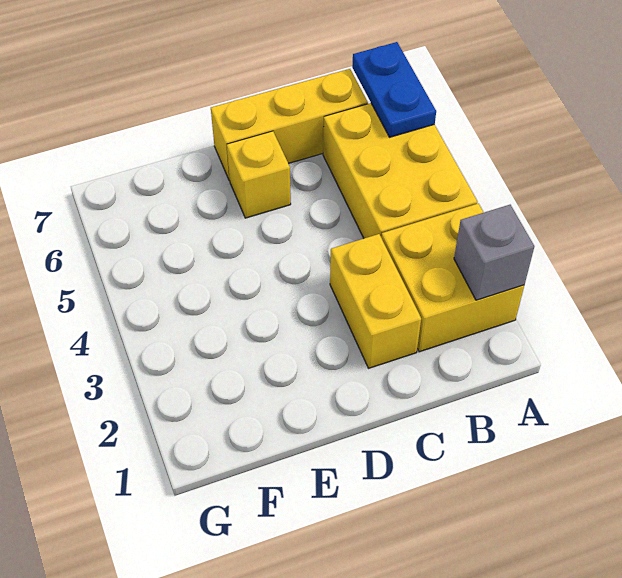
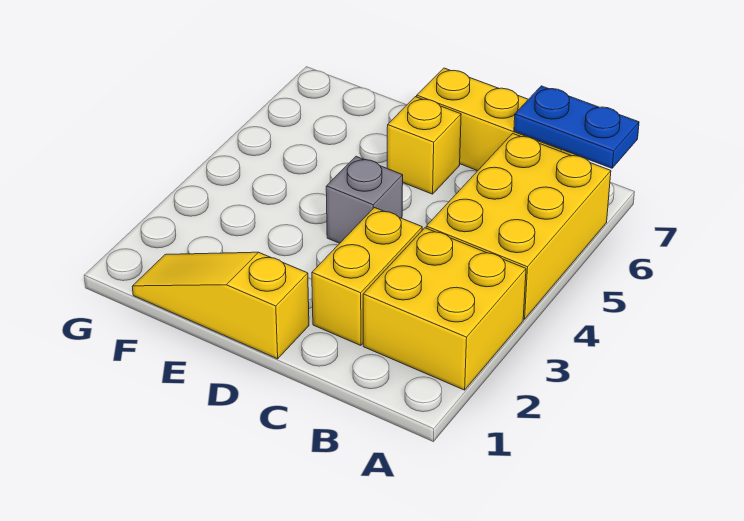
grey brick A2 level 2 -> grey brick D4 level 1
blue plate A6:A7 level 2 -> blue plate A7:B7 level 2
none -> yellow slope D1:F1 level 1 top D

